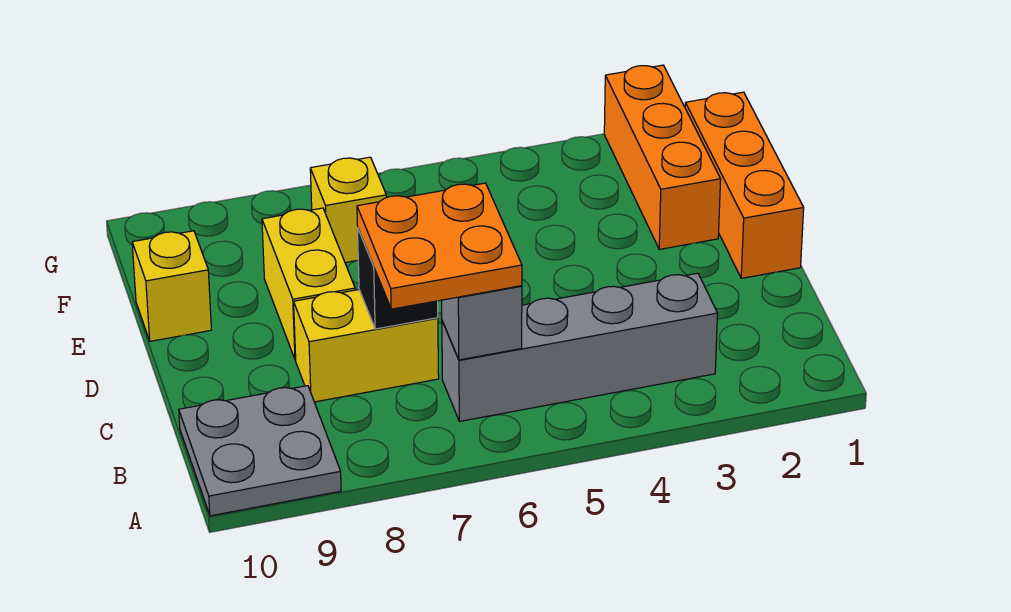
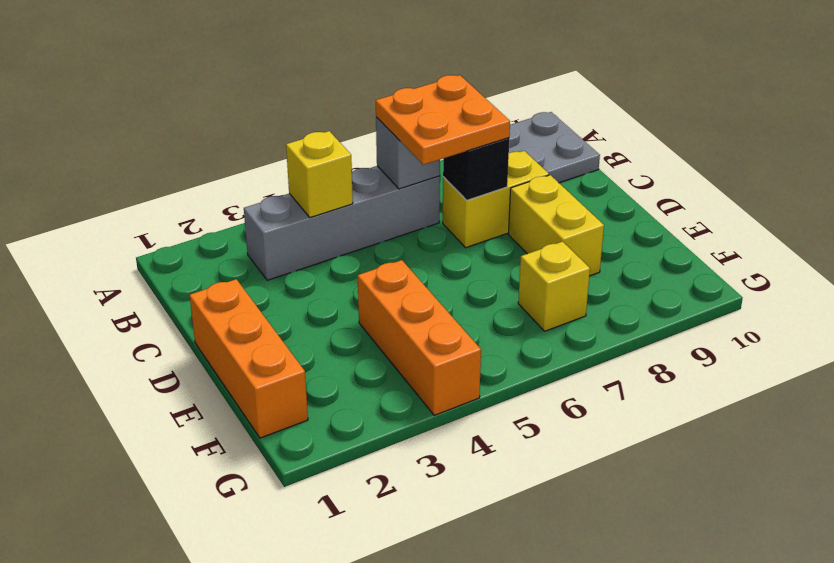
orange brick E2:G2 level 1 -> orange brick E4:G4 level 1
yellow brick E10 level 1 -> yellow brick B4 level 2

